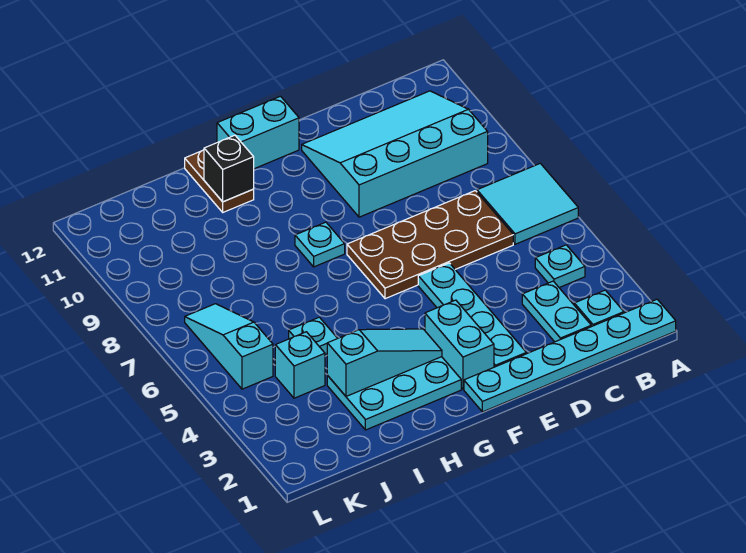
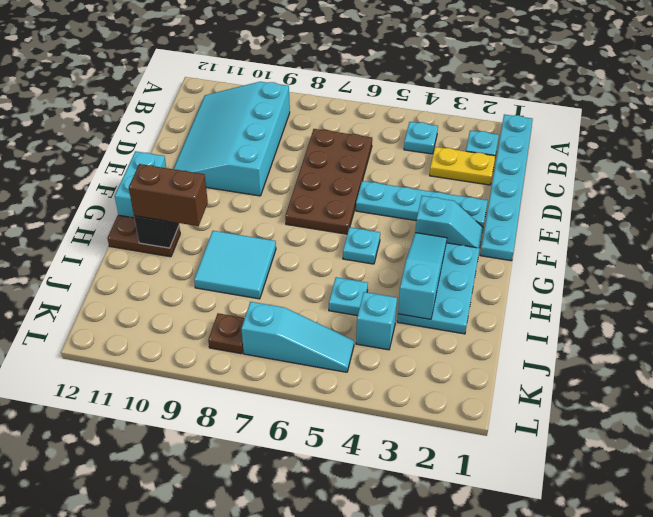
cyan tile A6:B7 level 1 -> cyan tile H8:I9 level 1
cyan plate C2:C3 level 1 -> yellow plate C2:C3 level 1
cyan brick F2:F3 level 1 -> cyan slope F2:F3 level 1 top 3
cyan plate G8 level 1 -> cyan plate G5 level 1
none -> brown brick H10:H11 level 3
cyan slope K5:K7 level 1 top 5 -> cyan slope K5:K7 level 1 top 7
none -> brown plate K8 level 1

